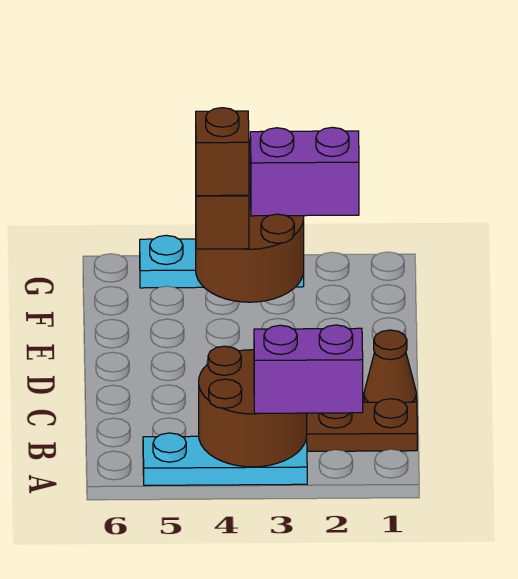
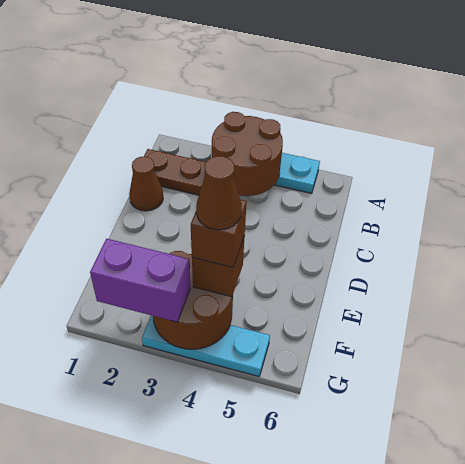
purple brick A2:A3 level 3 -> none
none -> brown cone F4 level 5

